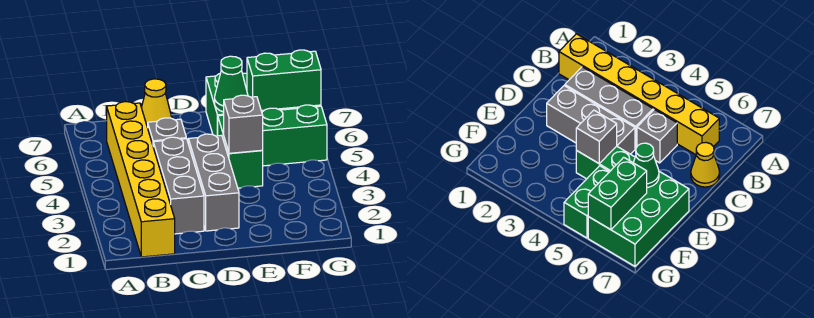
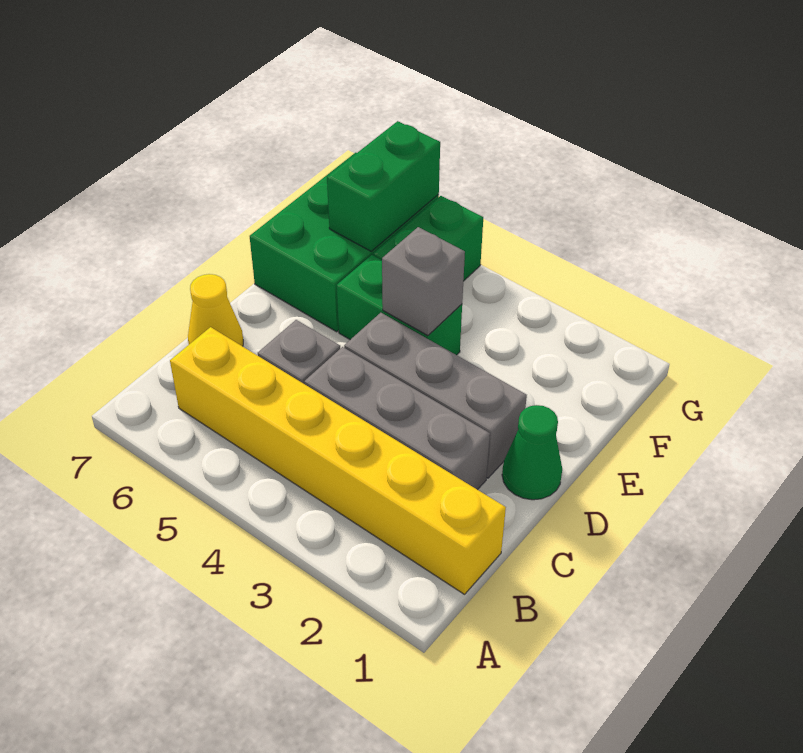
green cone E6 level 2 -> green cone D1 level 1

